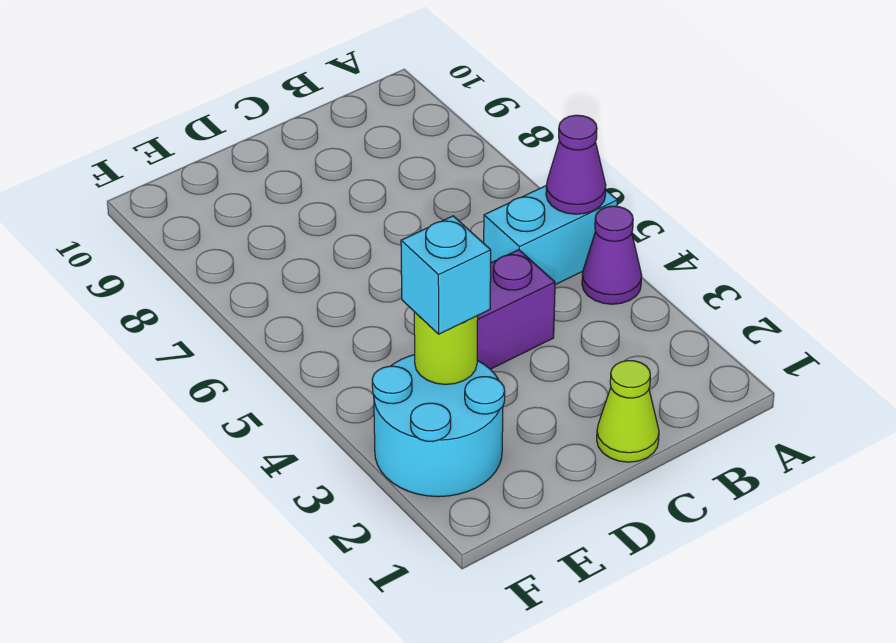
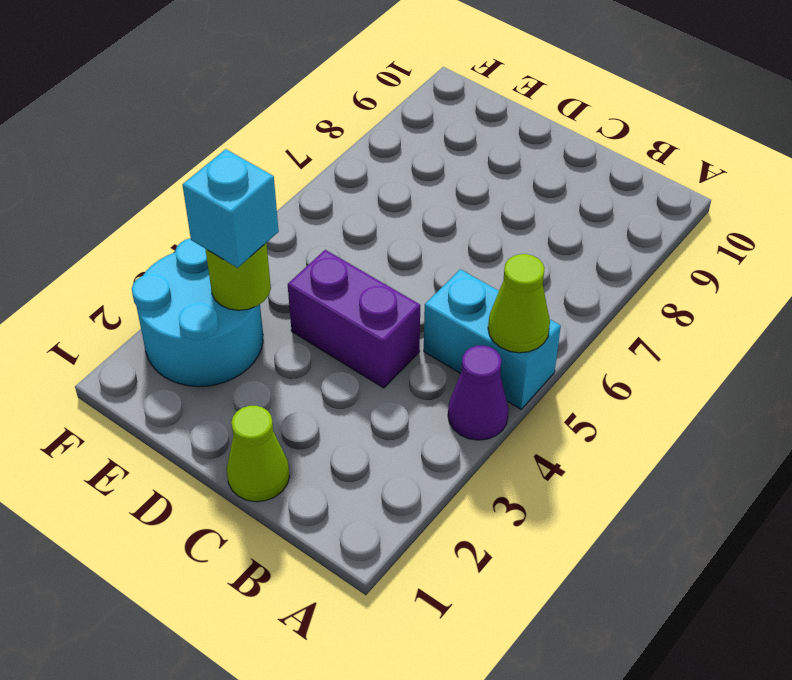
purple cone A5 level 2 -> lime cone A5 level 2

